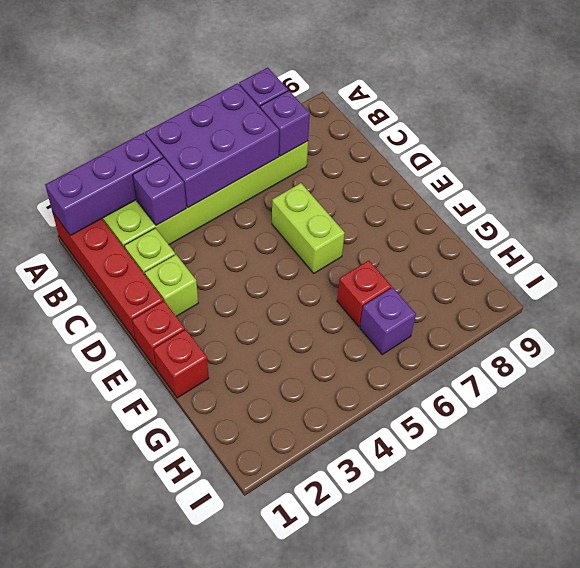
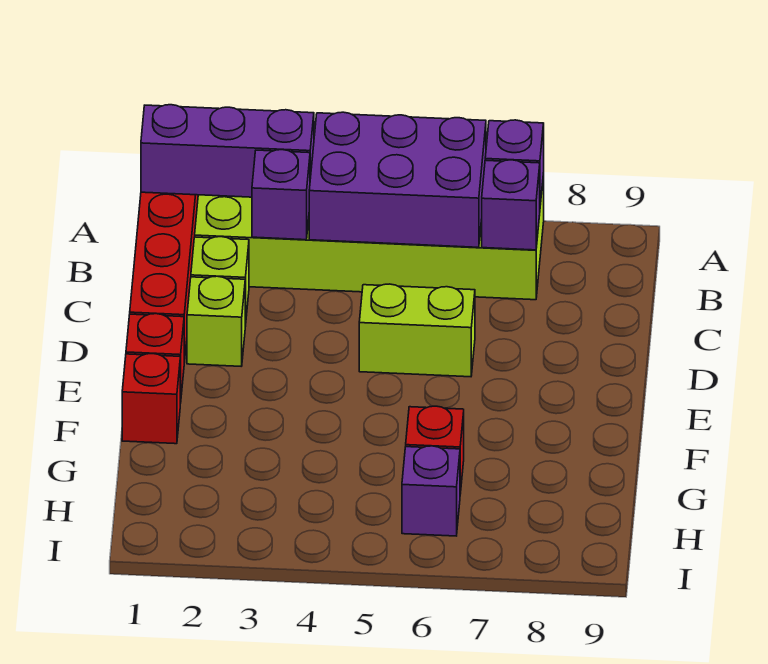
lime brick D6:E6 level 1 -> lime brick D5:D6 level 1

